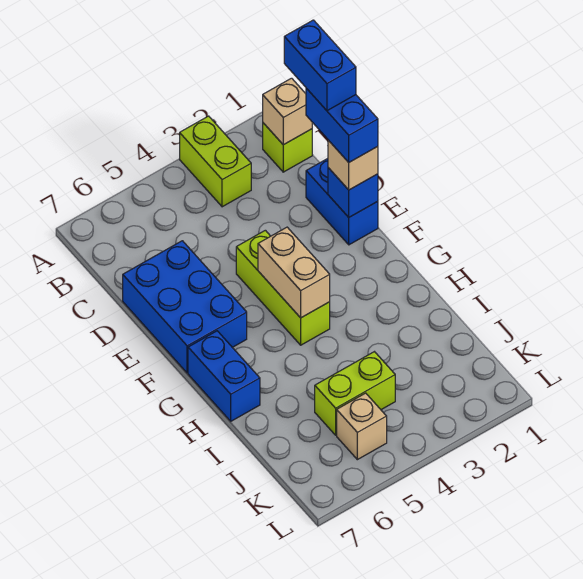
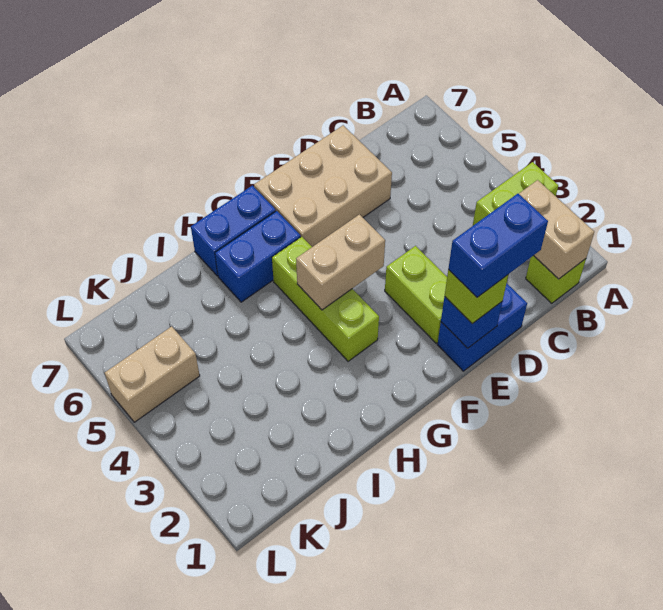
tan brick B1 level 2 -> tan brick B1:B2 level 2
blue brick C1:D1 level 5 -> blue brick G6:H6 level 1
blue brick D6:F7 level 1 -> tan brick D6:F7 level 1
tan brick E1 level 3 -> lime brick E1 level 3
lime brick E4:G4 level 1 -> lime brick G3:G5 level 1
lime brick J4:J5 level 1 -> lime brick E2:E3 level 1
tan brick K5 level 1 -> tan brick K5:L5 level 1

